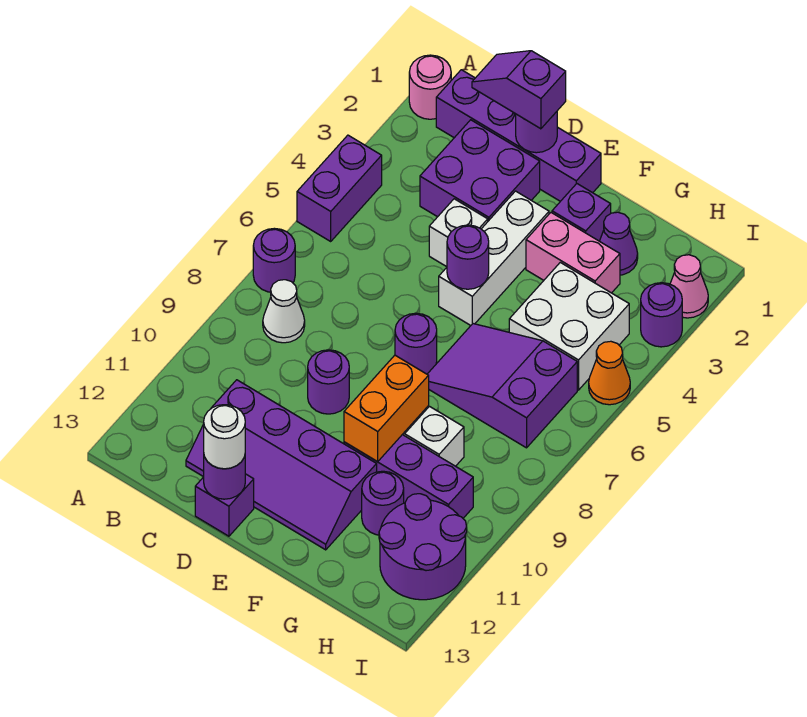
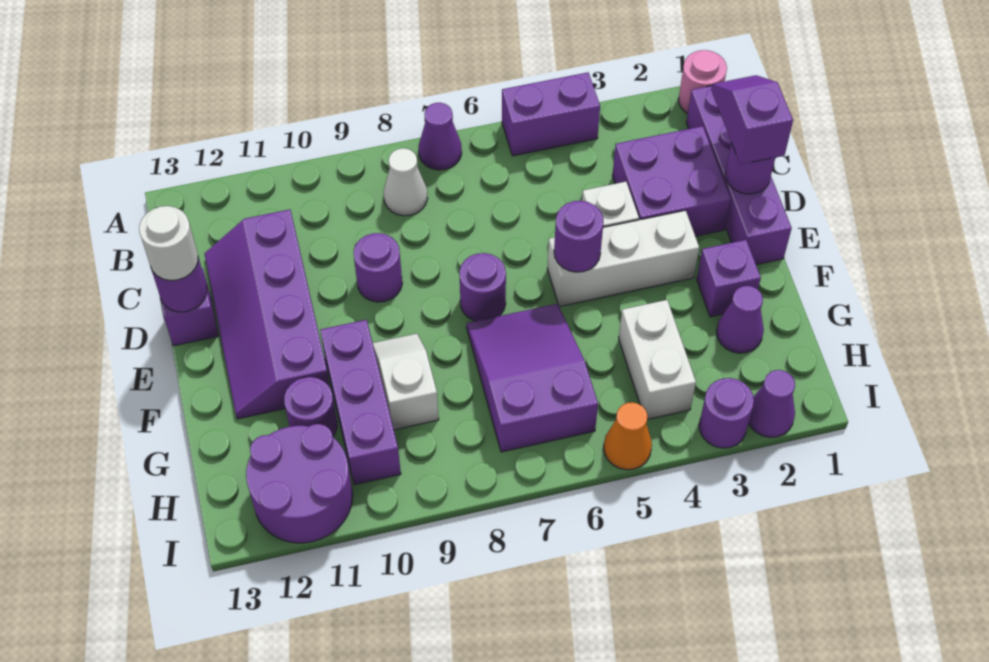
purple round brick A7 level 1 -> purple cone A7 level 1
pink brick F3:G3 level 1 -> none
orange brick F9:F10 level 2 -> none
white brick G4:H5 level 1 -> white brick G4:H4 level 1
pink cone I2 level 1 -> purple cone I2 level 1

